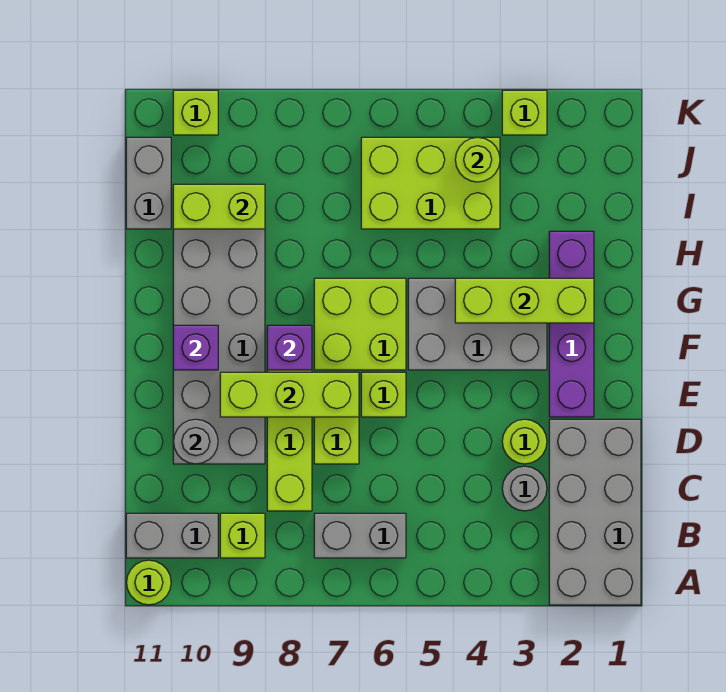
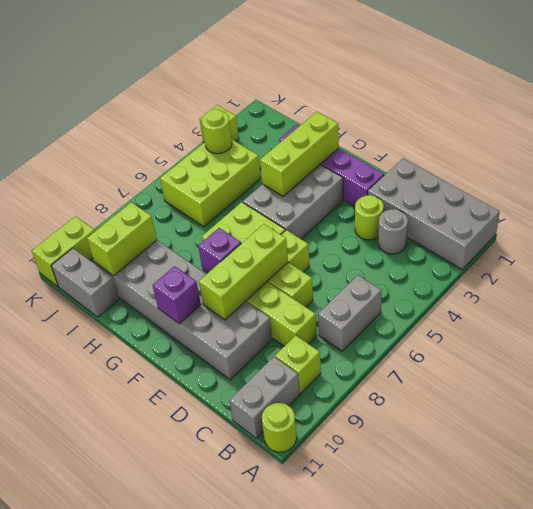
grey round brick D10 level 2 -> none
lime brick K10 level 1 -> lime brick K10:K11 level 1

